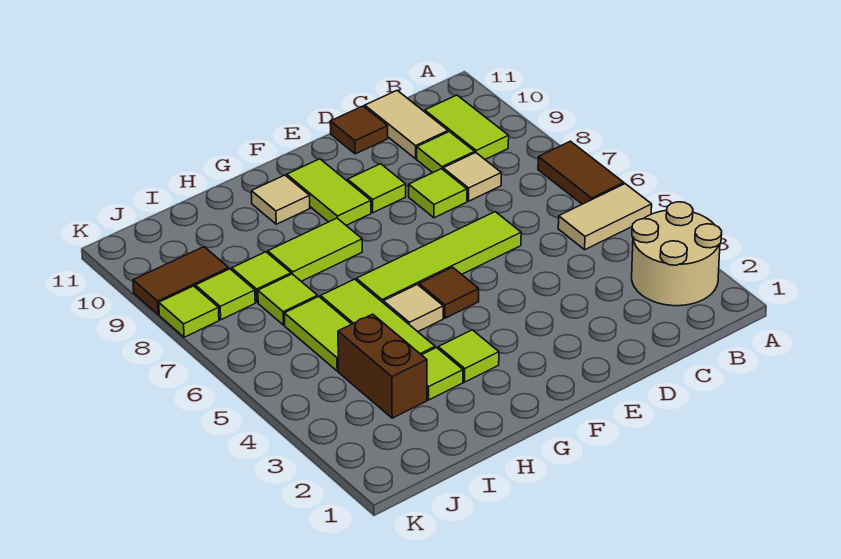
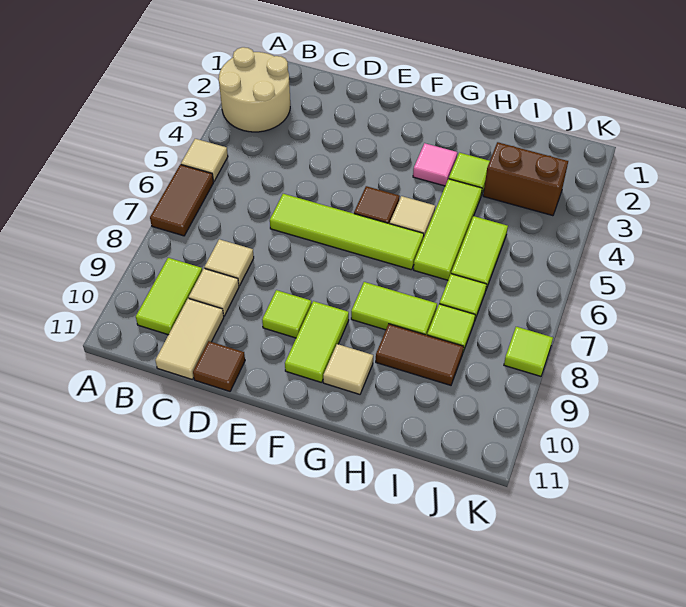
tan tile A5:B5 level 1 -> tan tile A5 level 1
lime tile C9 level 1 -> tan tile C9 level 1
lime tile D8 level 1 -> none
lime tile G3 level 1 -> pink tile G3 level 1
brown brick I3:I4 level 1 -> brown brick I3:J3 level 1
lime tile J8 level 1 -> none
brown tile J9:K9 level 1 -> brown tile H9:I9 level 1

